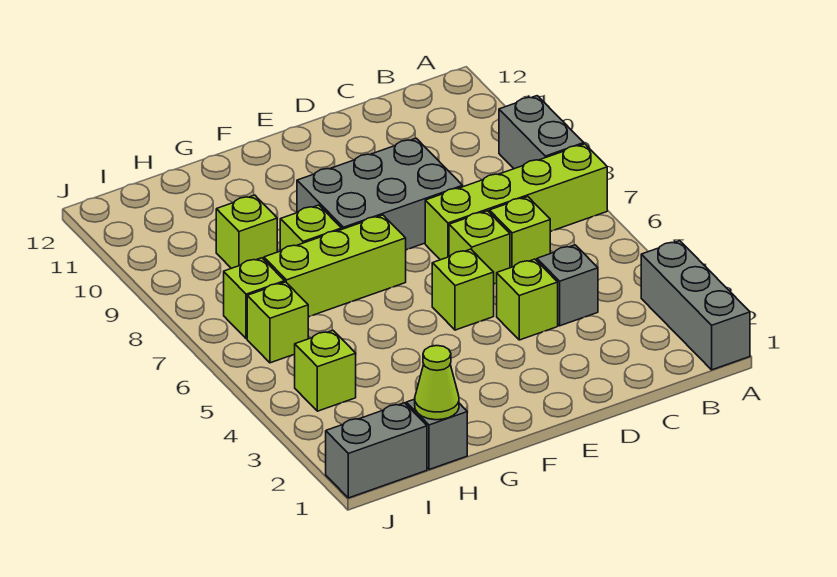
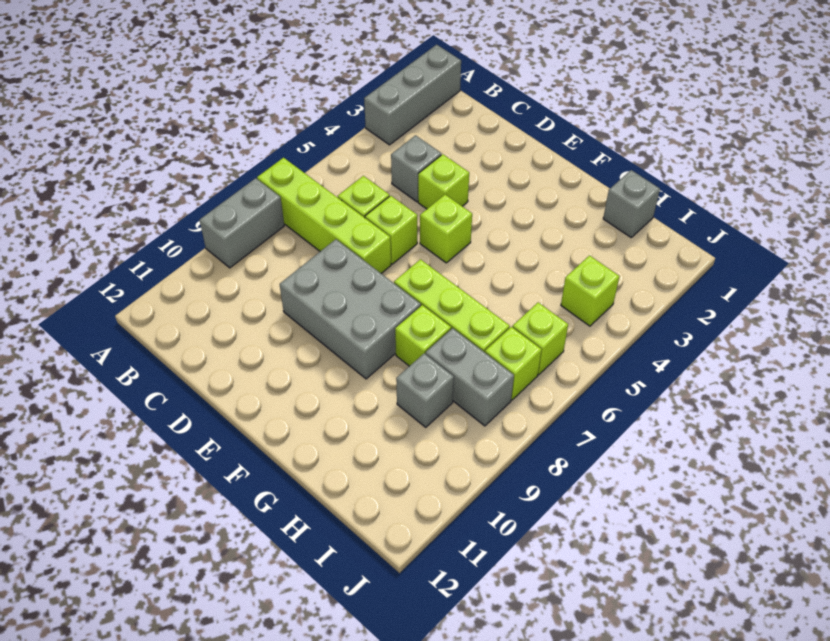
lime cone H1 level 2 -> none
lime brick H9 level 1 -> grey brick H9 level 1
grey brick I1:J1 level 1 -> grey brick H8:I8 level 1

